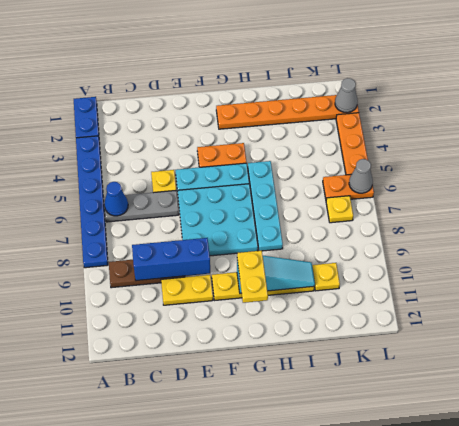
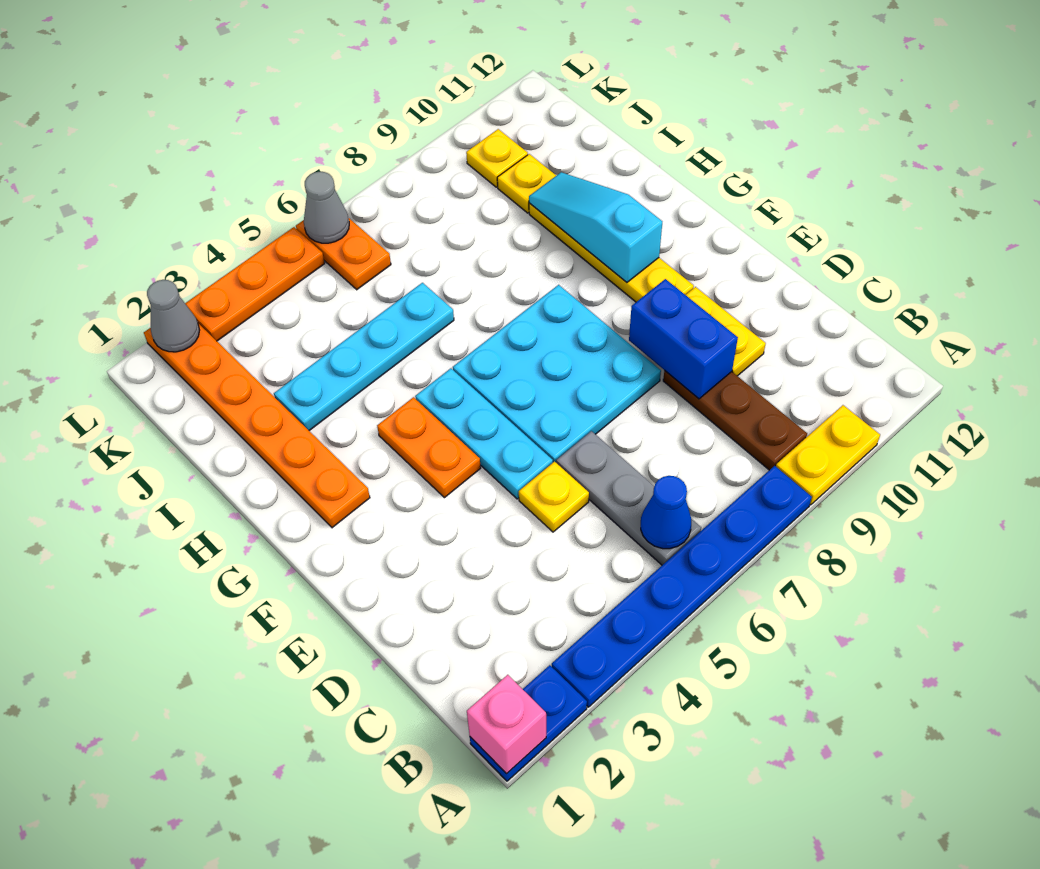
none -> pink brick A1 level 2
blue brick C9:E9 level 2 -> blue brick D9:E9 level 2
yellow plate G10:G11 level 3 -> yellow plate A9:A10 level 1
cyan plate H5:H8 level 1 -> cyan plate I3:I6 level 1
yellow plate K7 level 1 -> yellow plate K10 level 1

